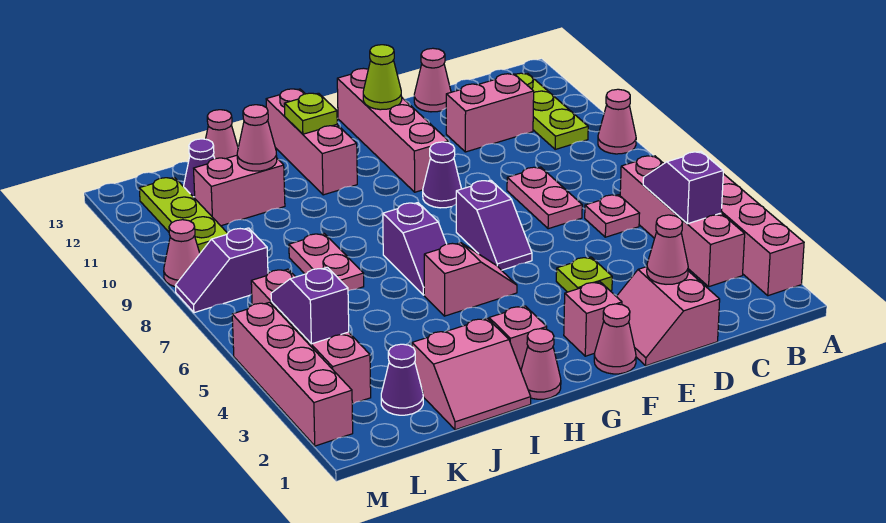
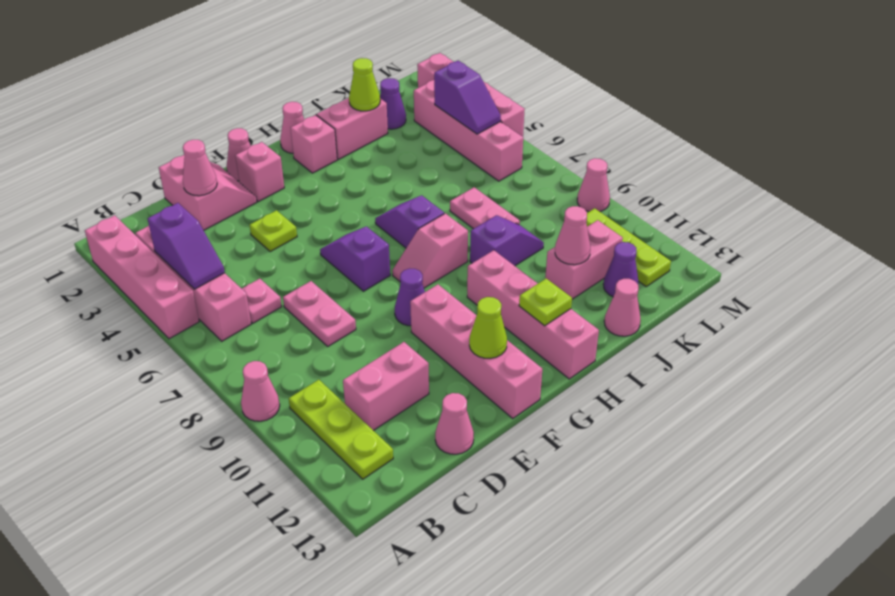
pink slope G5:H5 level 1 top H -> pink slope G8:H8 level 1 top H
pink brick H11:H13 level 1 -> pink brick H10:H13 level 1
none -> lime cone J2 level 2
purple slope L8:M8 level 1 top L -> purple slope I9:J9 level 1 top I

